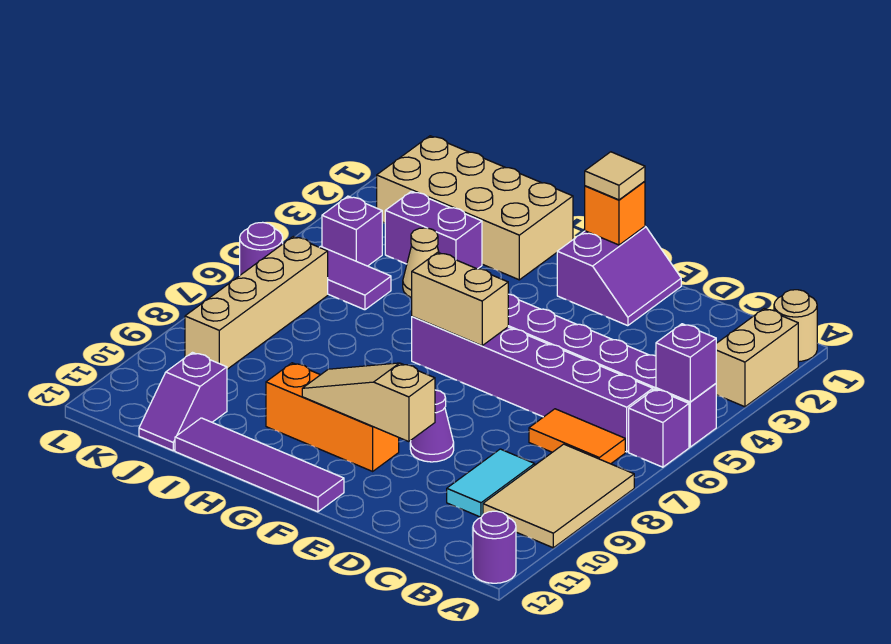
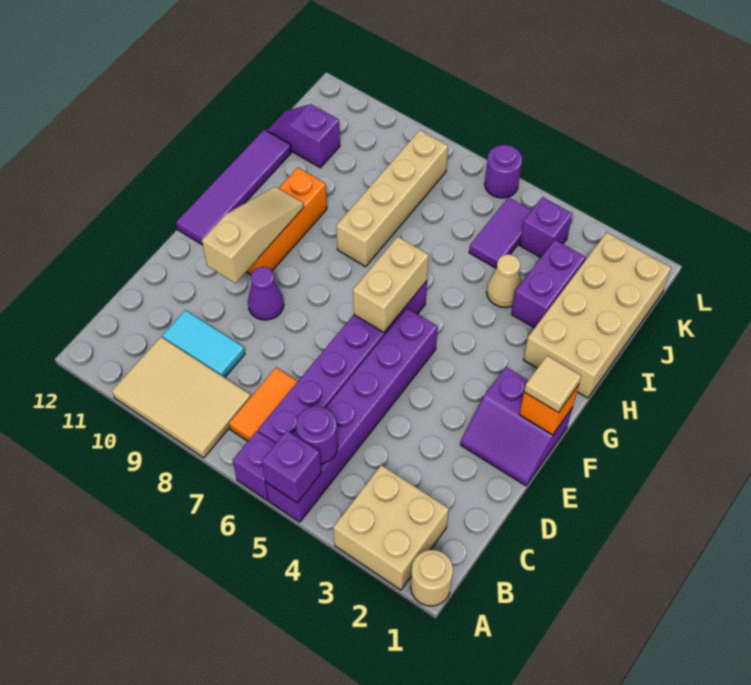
tan brick A2:A3 level 1 -> tan brick A2:B3 level 1
purple round brick A12 level 1 -> purple round brick B5 level 2
tan brick K6:K9 level 1 -> tan brick H8:K8 level 1

